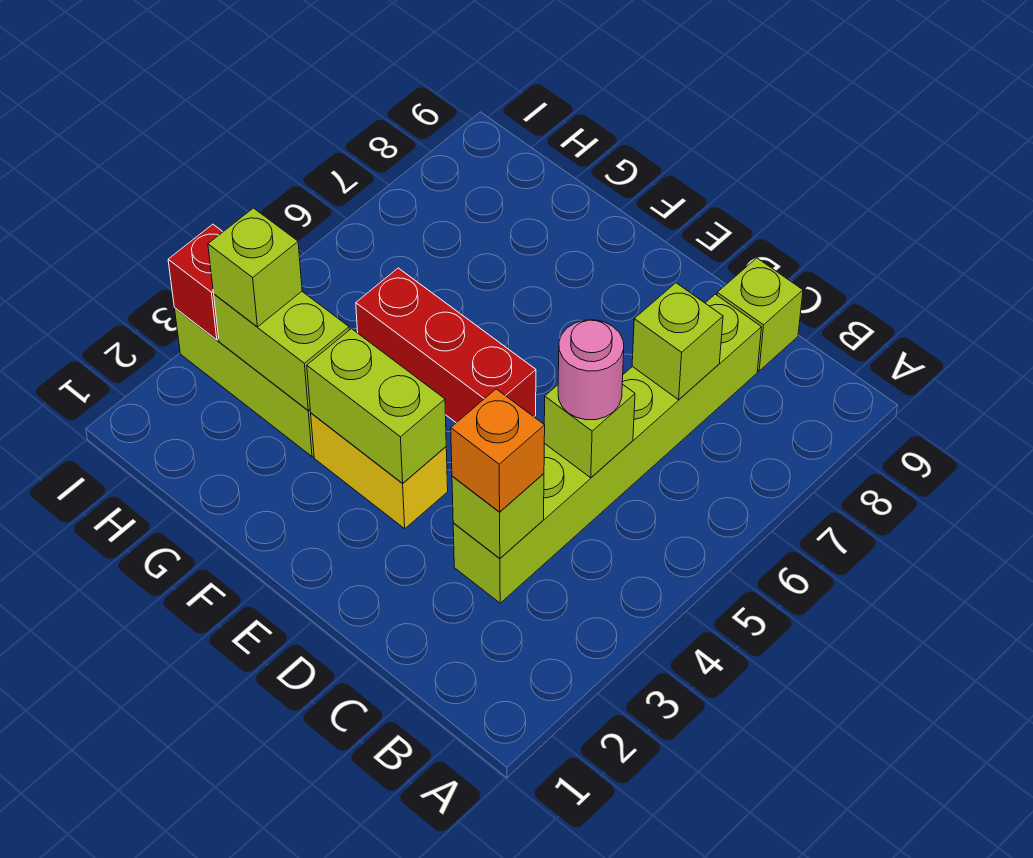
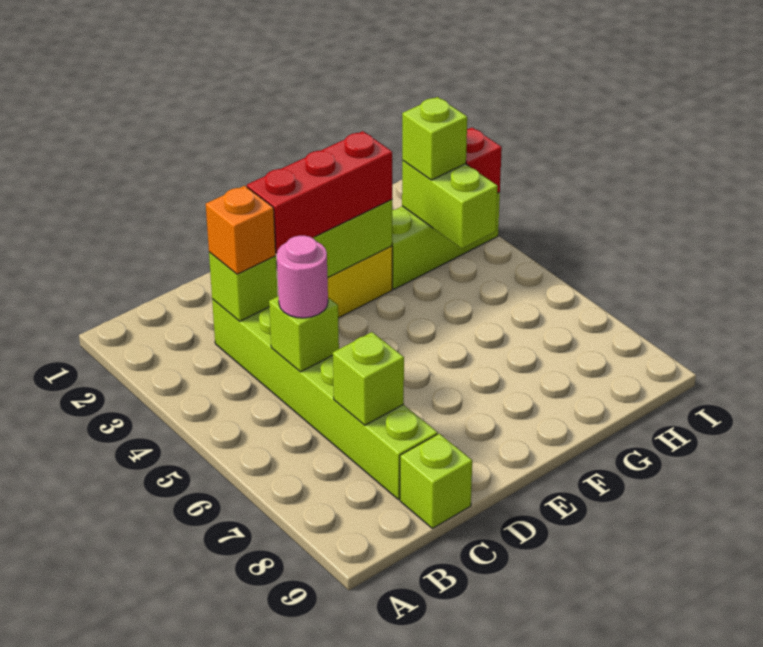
red brick E5:G5 level 1 -> red brick D3:F3 level 3
lime brick G3:H3 level 2 -> lime brick H3:H4 level 2

